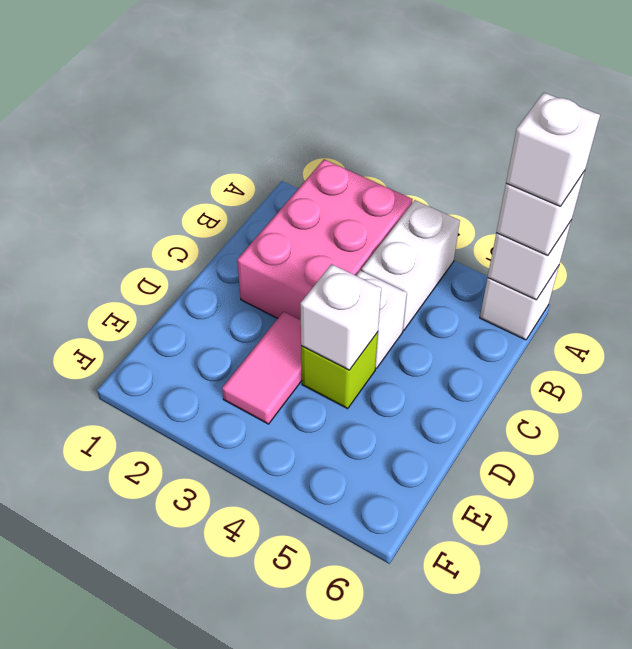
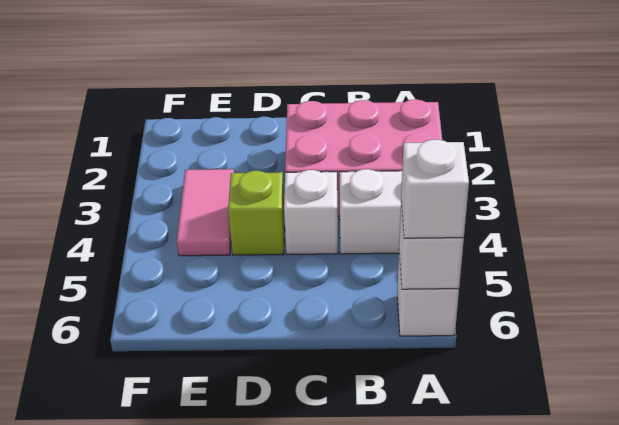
white brick A6 level 4 -> none
pink tile D3:E3 level 1 -> pink tile E3:E4 level 1
white brick D4 level 2 -> none

